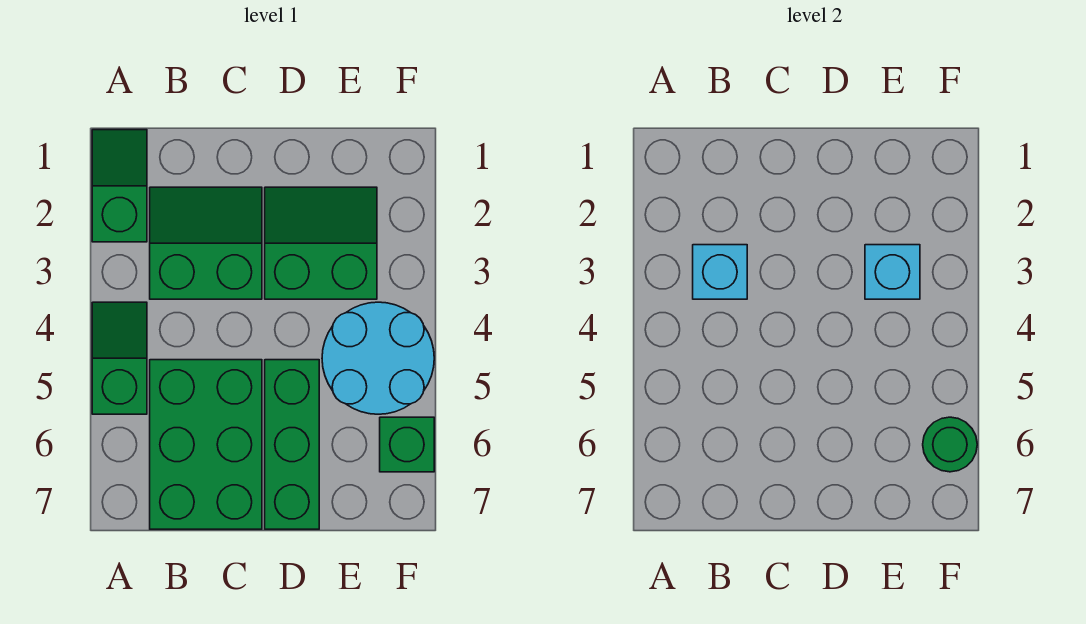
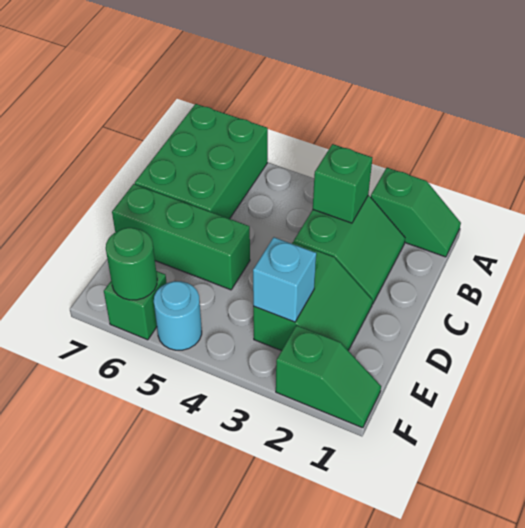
green slope A4:A5 level 1 top 5 -> green slope F1:F2 level 1 top 2
cyan brick B3 level 2 -> green brick B3 level 2
green brick B5:C7 level 1 -> green brick A6:C7 level 1
cyan round brick E4:F5 level 1 -> cyan round brick F5 level 1

